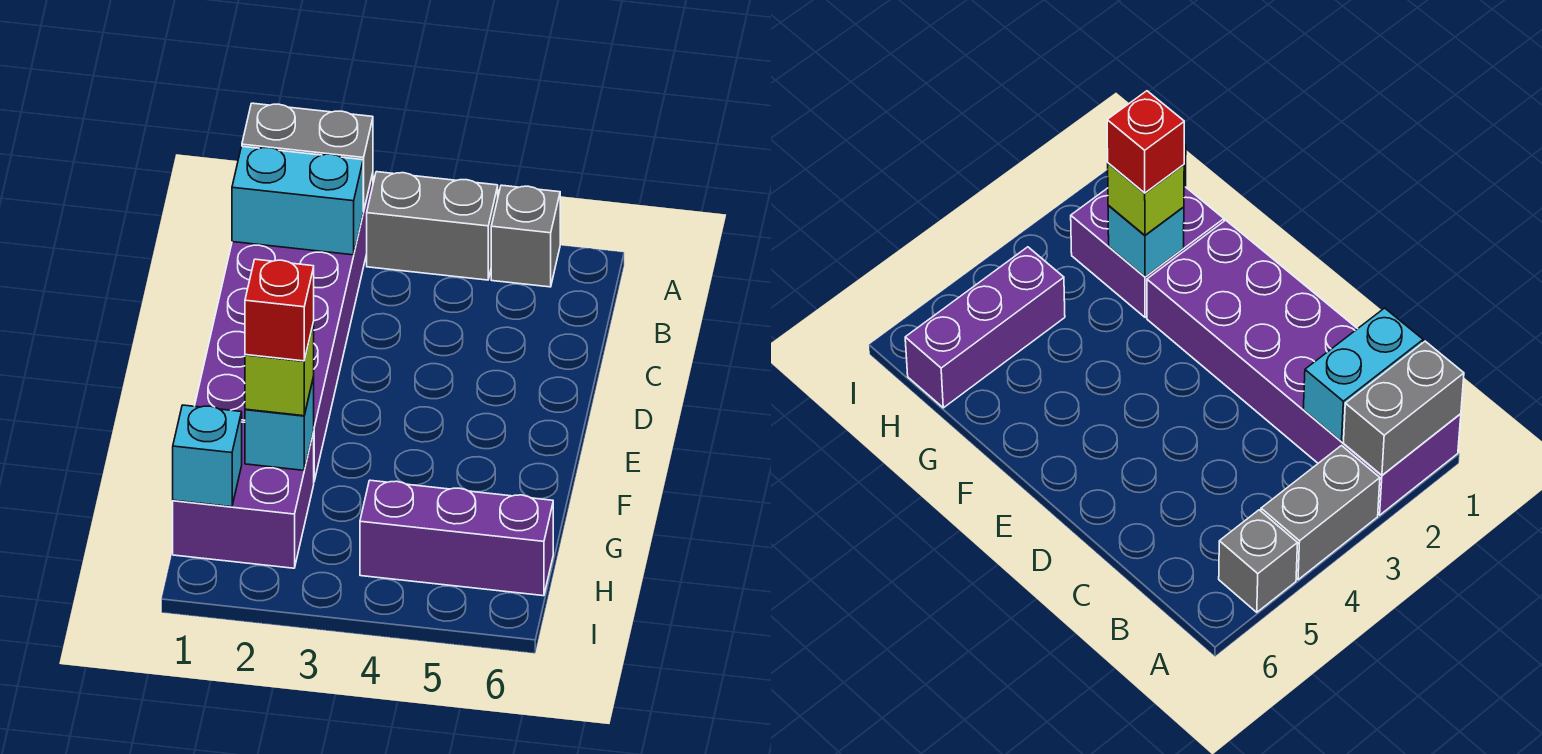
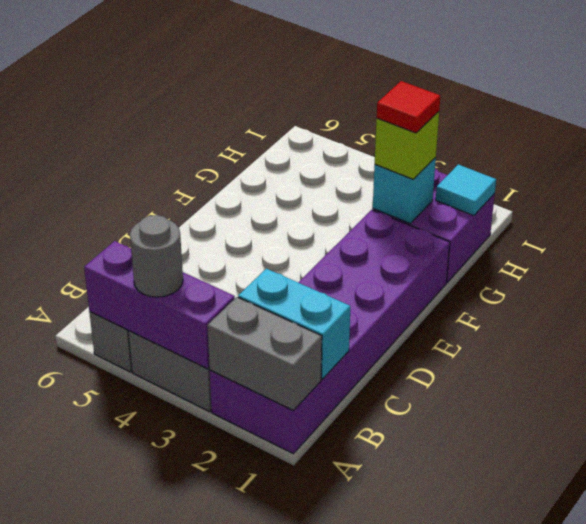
none -> grey round brick A4 level 3
red brick G2 level 4 -> red tile G2 level 4
cyan brick H1 level 2 -> cyan tile H1 level 2
purple brick H4:H6 level 1 -> purple brick A3:A5 level 2

